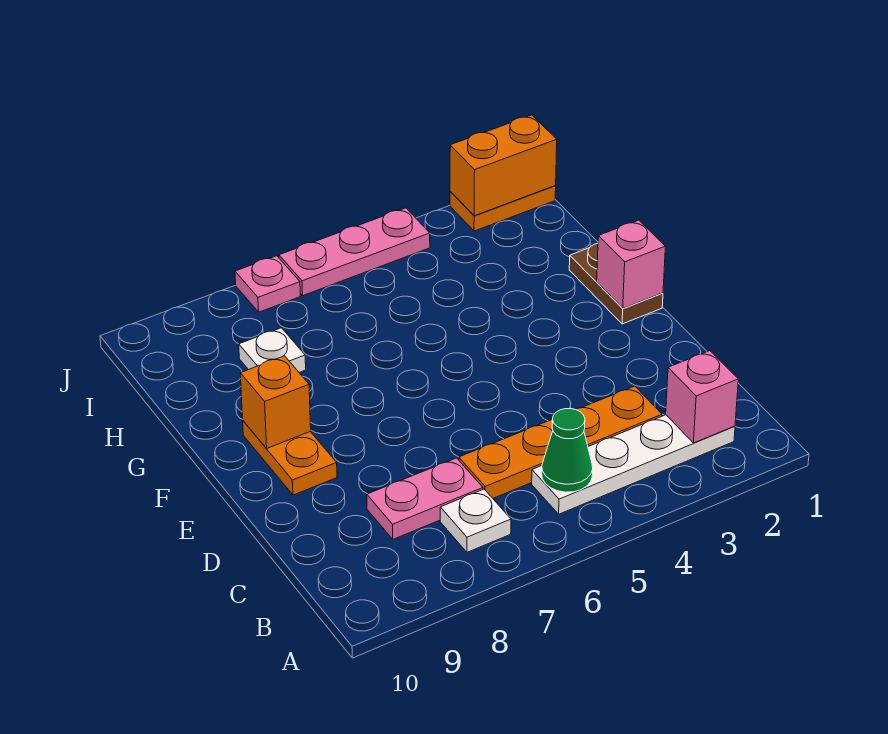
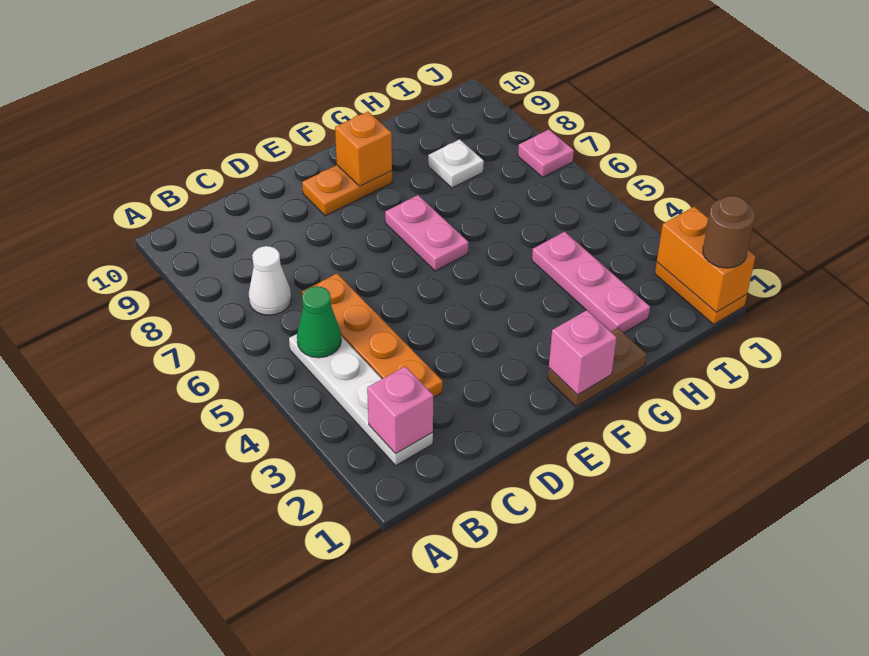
white plate B7 level 1 -> white cone B7 level 1
pink plate C7:C8 level 1 -> pink plate F6:F7 level 1
none -> brown round brick J1 level 3
pink plate J4:J6 level 1 -> pink plate H2:H4 level 1

